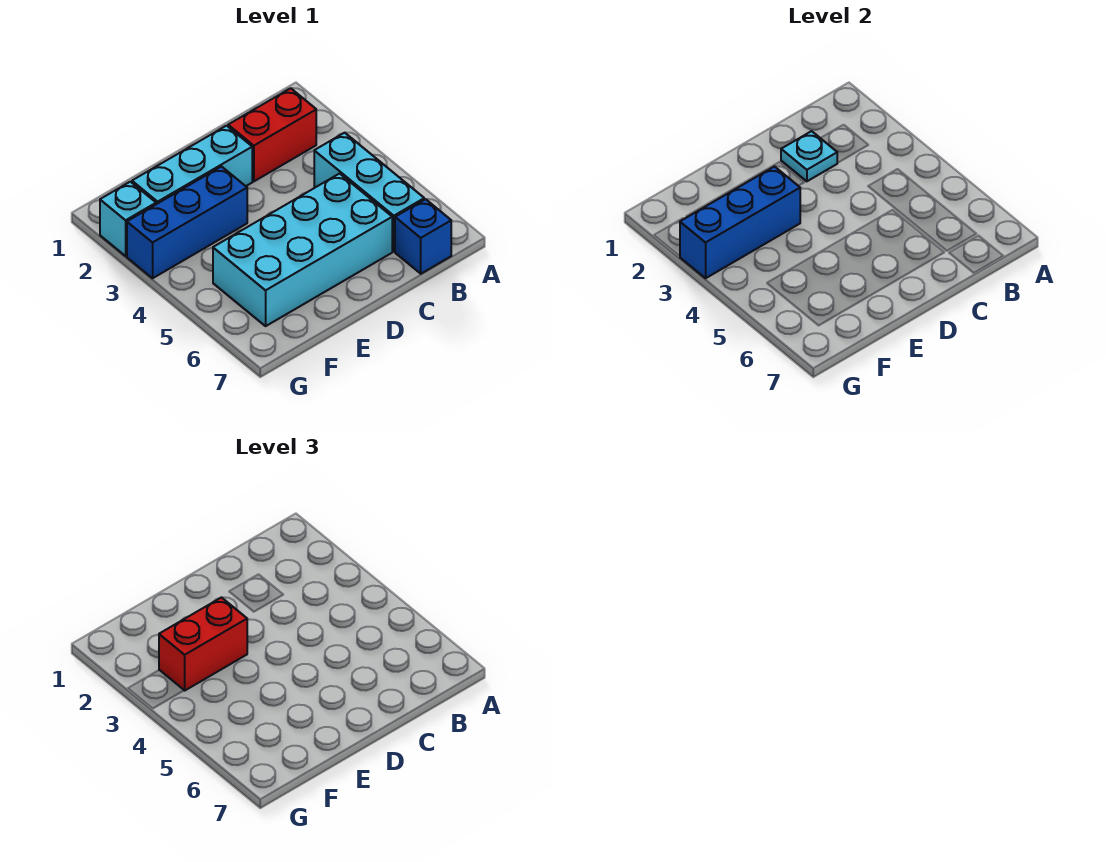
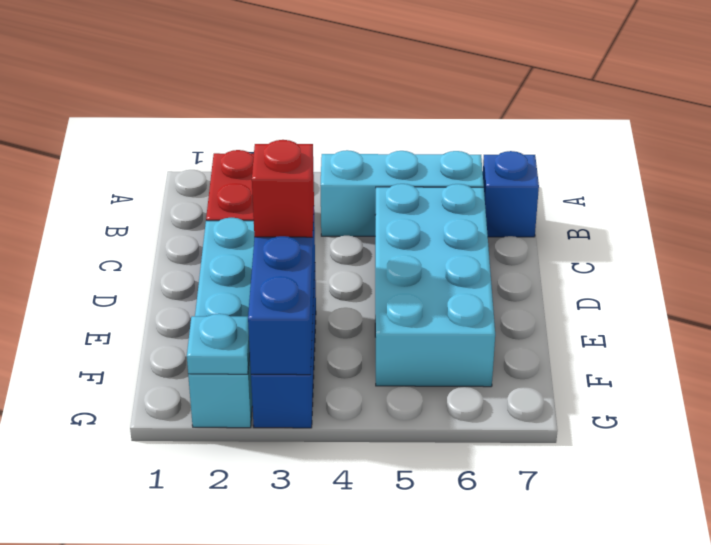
cyan plate C2 level 2 -> cyan plate G2 level 2
red brick E3:F3 level 3 -> red brick E3 level 3

